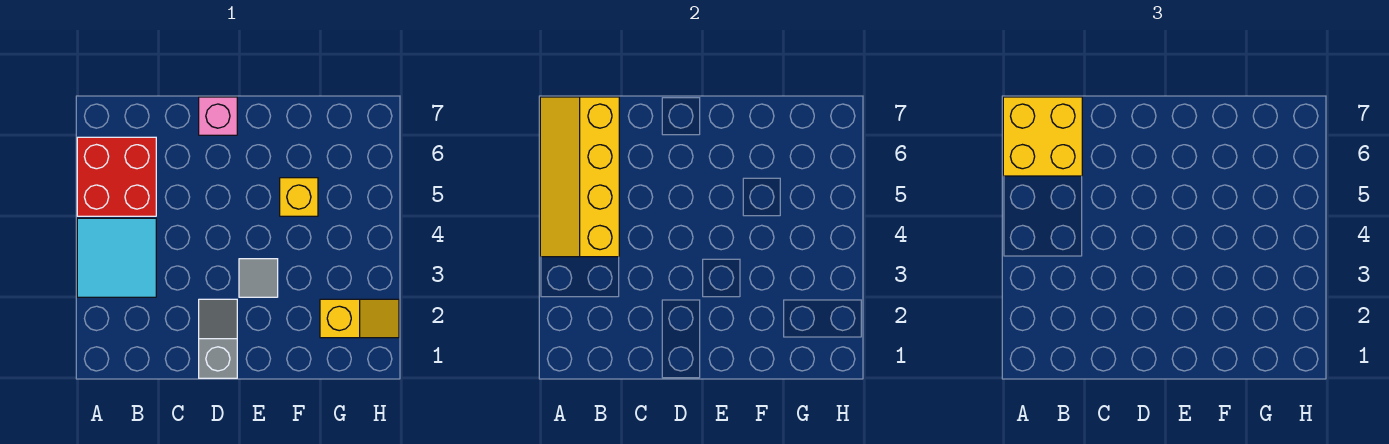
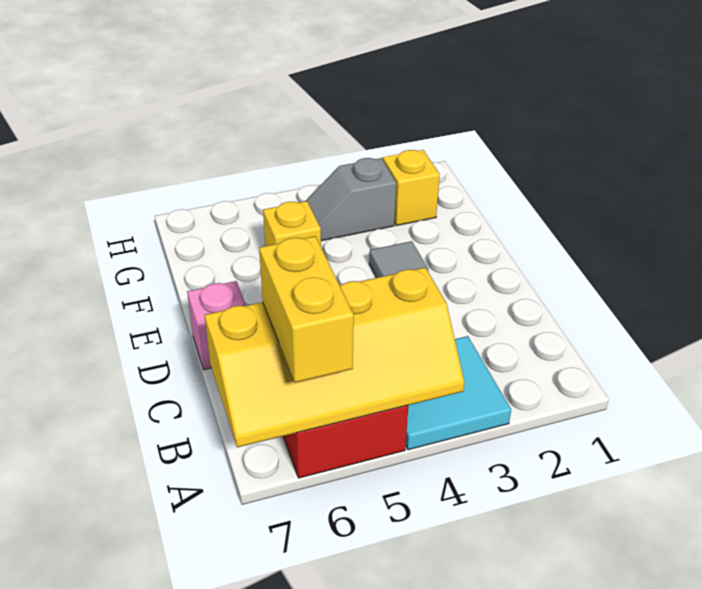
yellow brick A6:B7 level 3 -> yellow brick A6:B6 level 3
grey slope D1:D2 level 1 top 1 -> grey slope G3:G4 level 1 top 3

